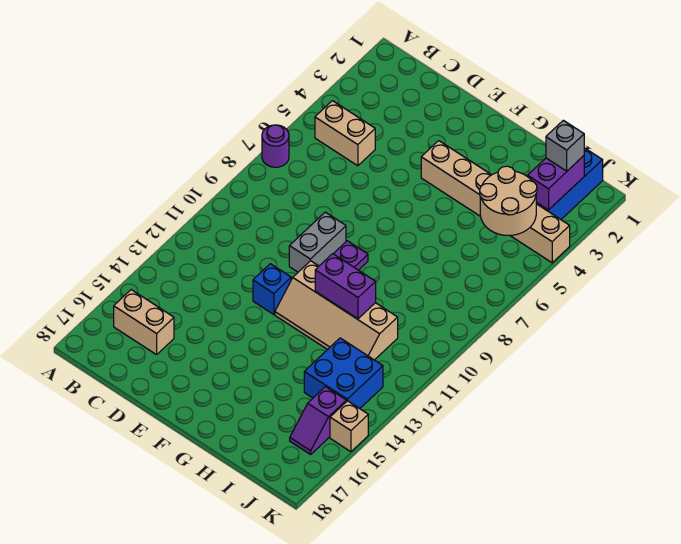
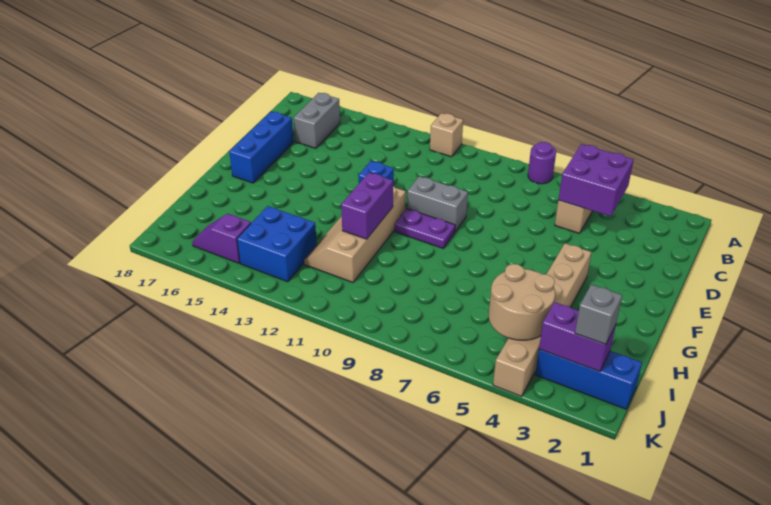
none -> purple brick B4:C5 level 2
tan brick B16:C16 level 1 -> grey brick B16:C16 level 1
none -> blue brick D17:F17 level 1
tan brick K15 level 1 -> tan brick A11 level 1

